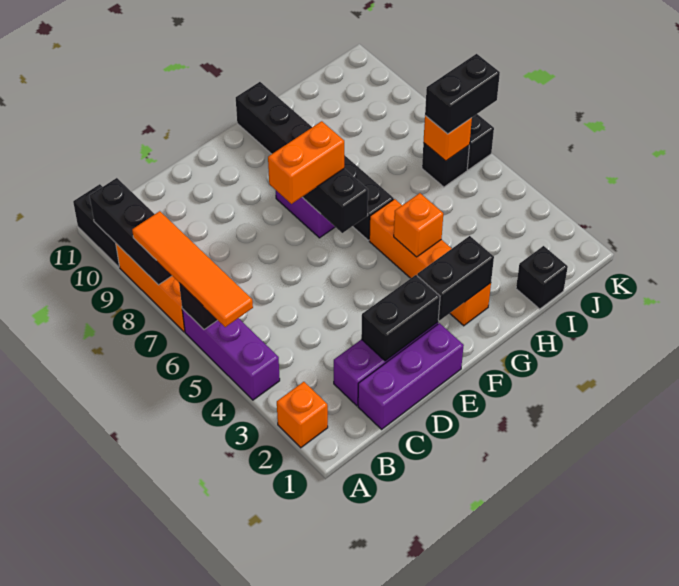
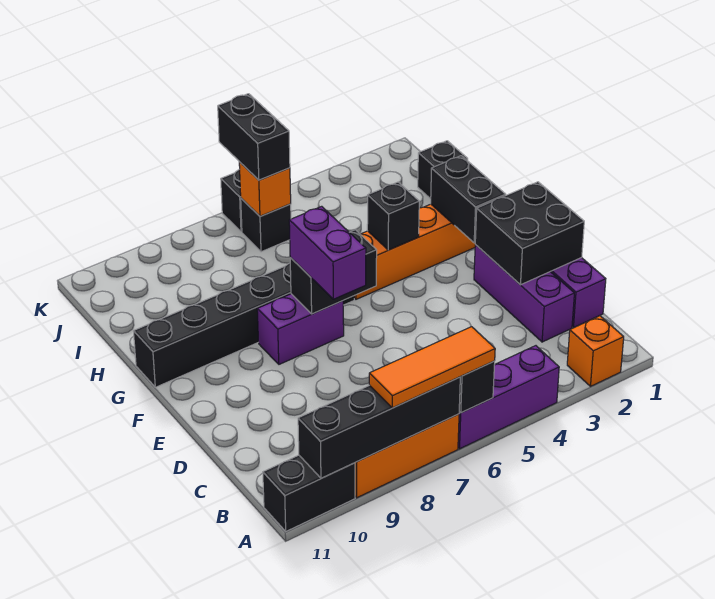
orange tile A5:A8 level 3 -> orange tile A6:A8 level 3
black brick A8:A10 level 2 -> black brick A7:A10 level 2
black brick D2:E2 level 2 -> black brick D1:E2 level 2
orange brick E7:F7 level 3 -> purple brick E7:F7 level 3
orange brick G4 level 2 -> black brick G4 level 2

